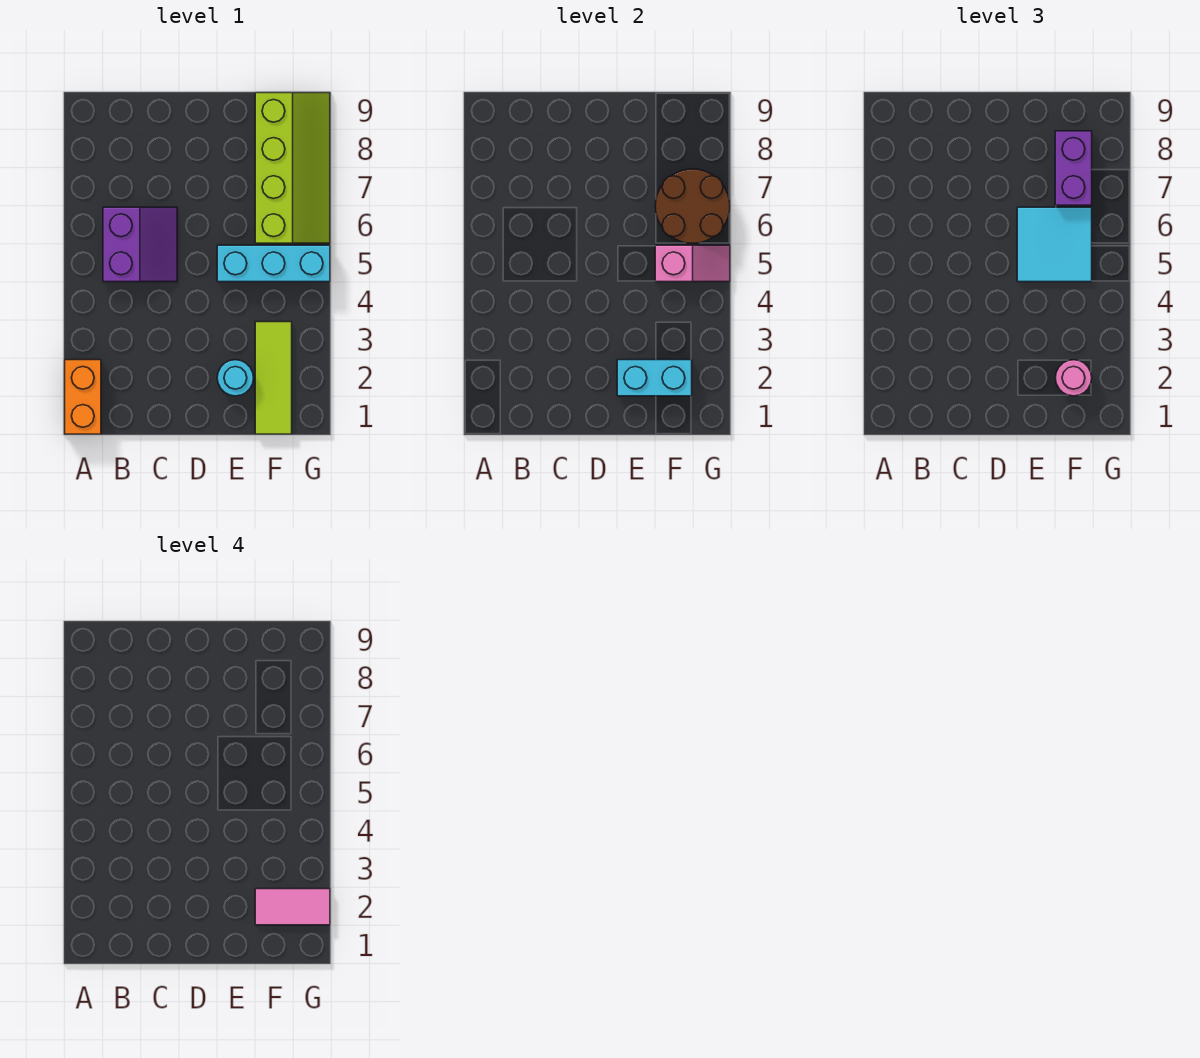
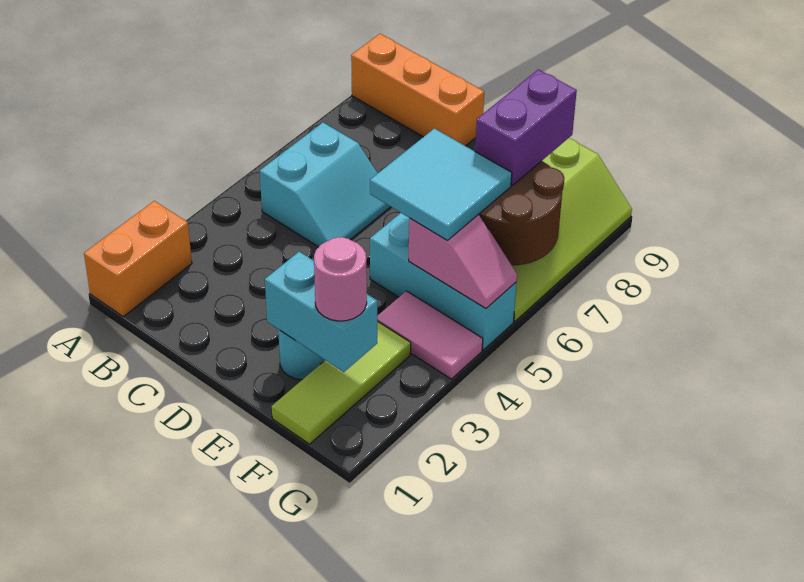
none -> orange brick A9:C9 level 1
purple slope B5:C6 level 1 top B -> cyan slope B5:C6 level 1 top B
pink tile F2:G2 level 4 -> pink tile F4:G4 level 1

